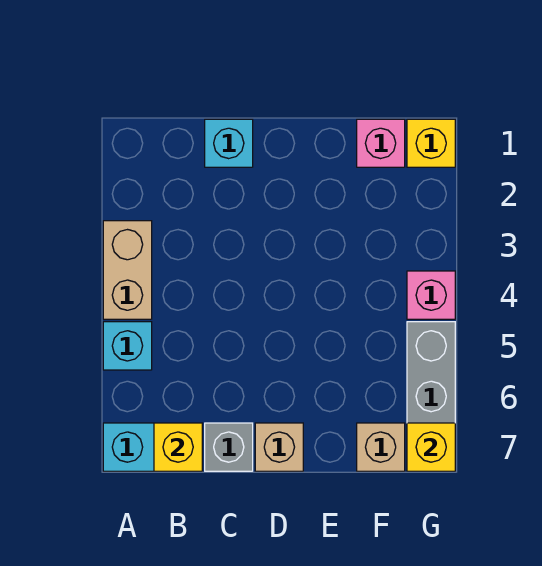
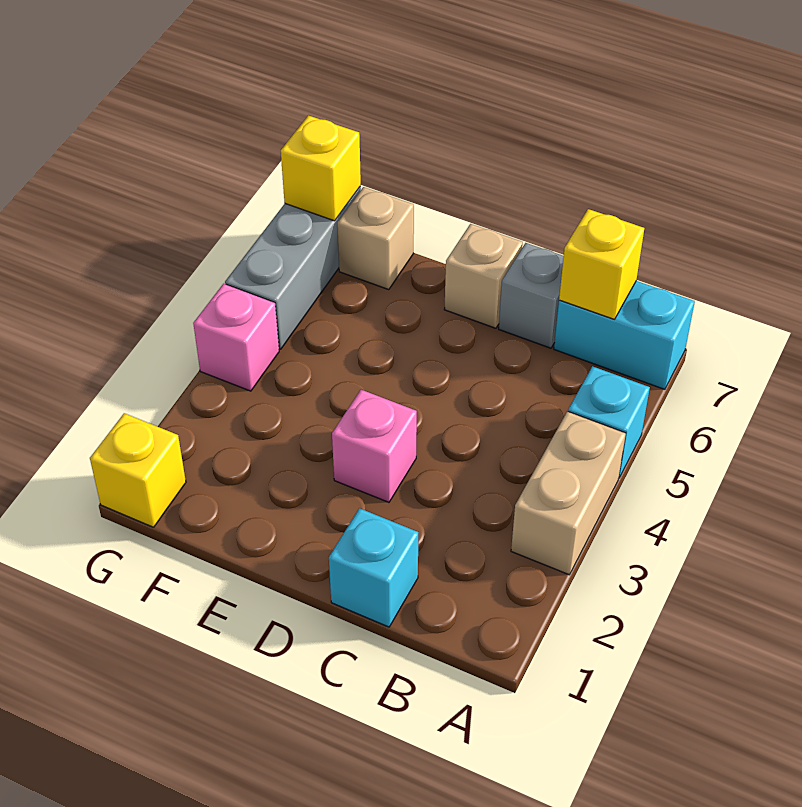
pink brick F1 level 1 -> pink brick D3 level 1

